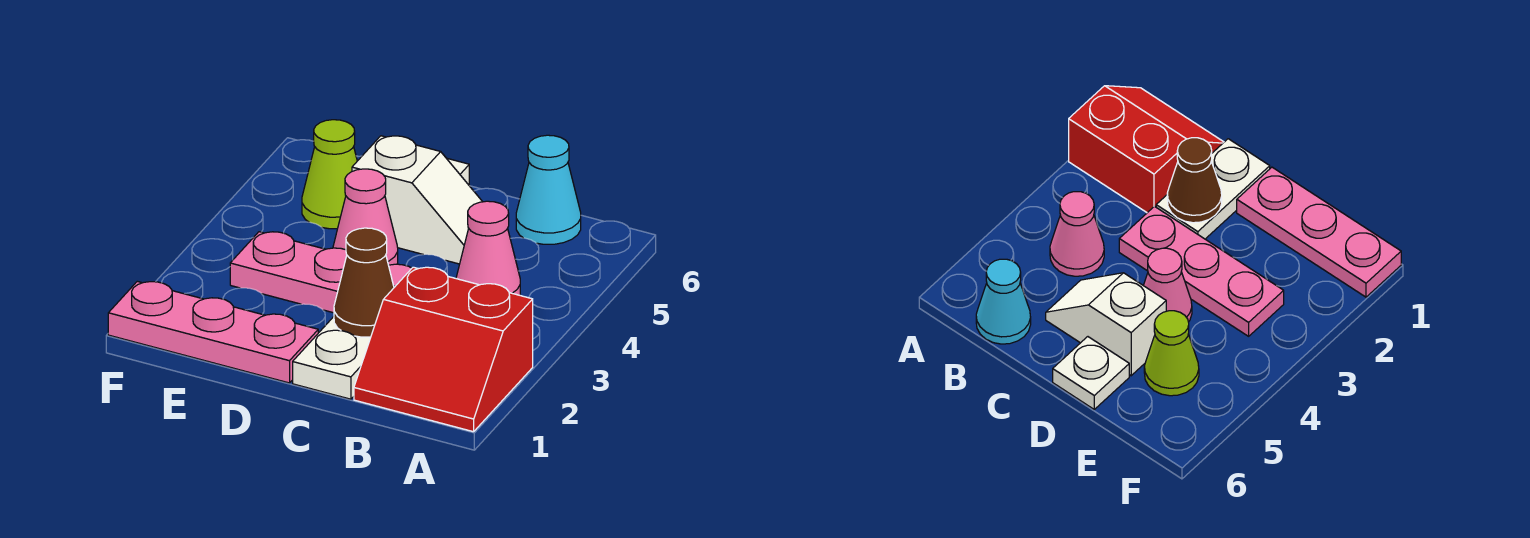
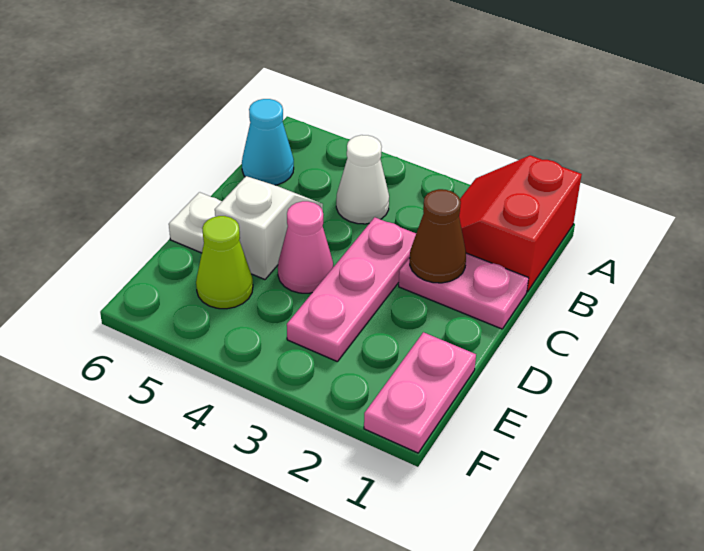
red slope A1:B2 level 1 top 2 -> red slope A1:B2 level 1 top 1
pink cone B4 level 1 -> white cone B4 level 1
white plate C1:C2 level 1 -> pink plate C1:C2 level 1
pink plate D1:F1 level 1 -> pink plate E1:F1 level 1

